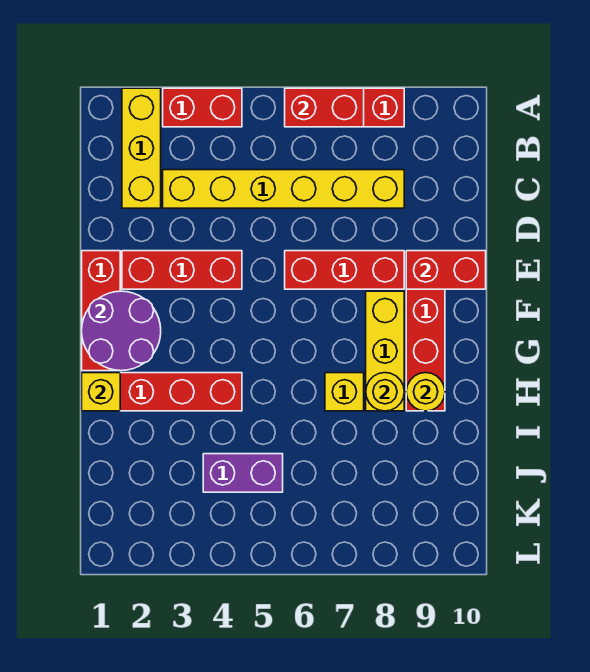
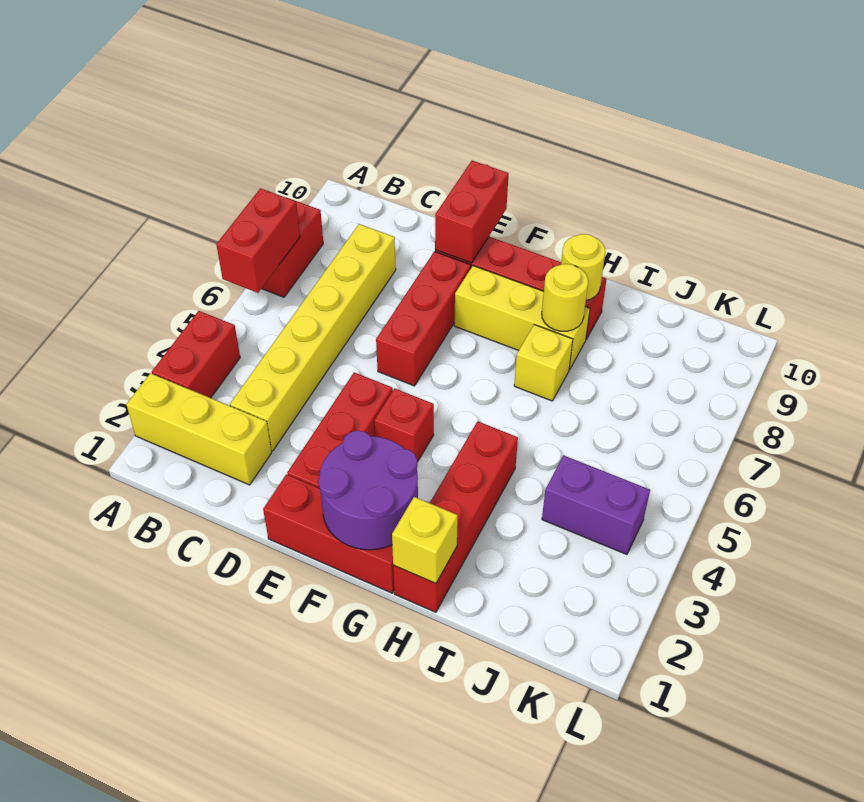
none -> red brick F4 level 1
purple brick J4:J5 level 1 -> purple brick J4:K4 level 1

